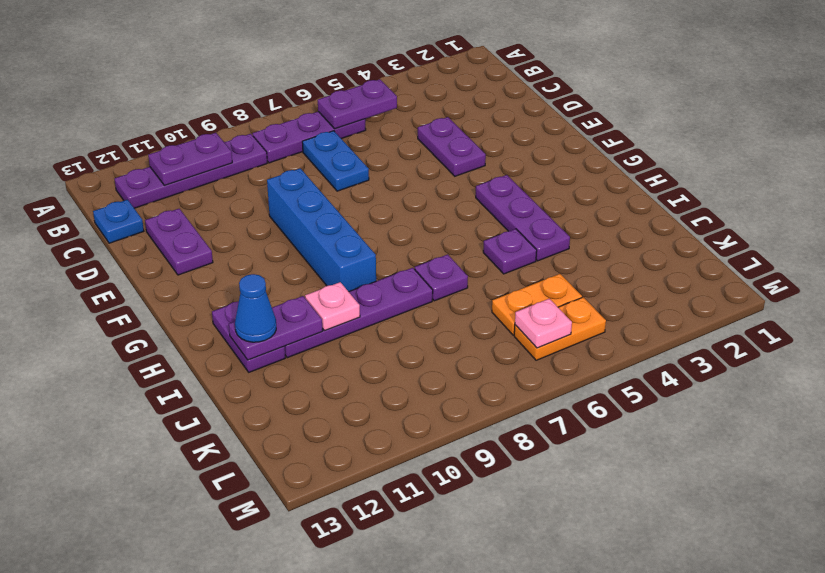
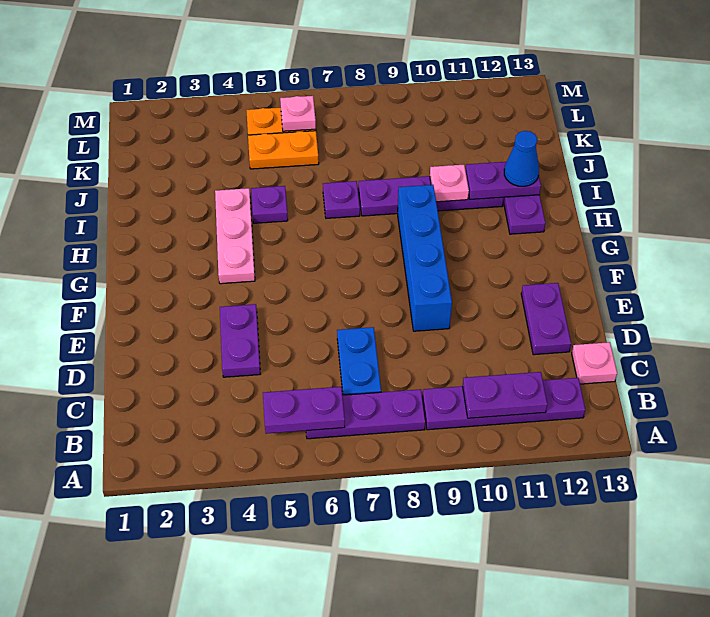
blue plate C13 level 1 -> pink plate C13 level 1
purple plate G4:I4 level 1 -> pink plate G4:I4 level 1

